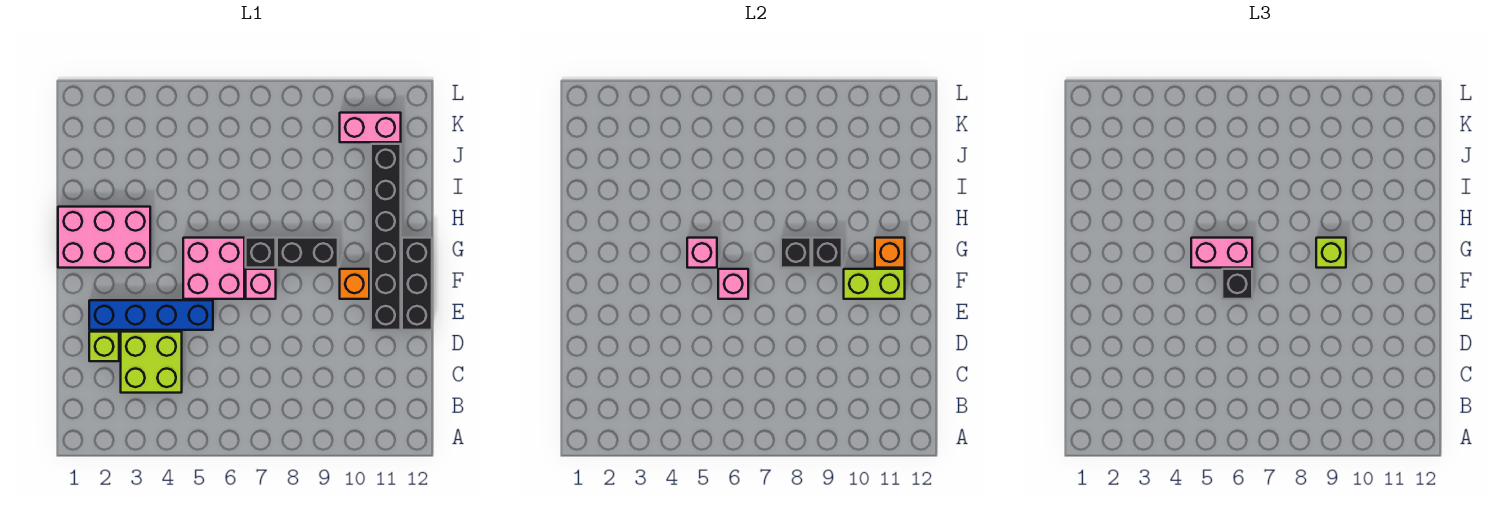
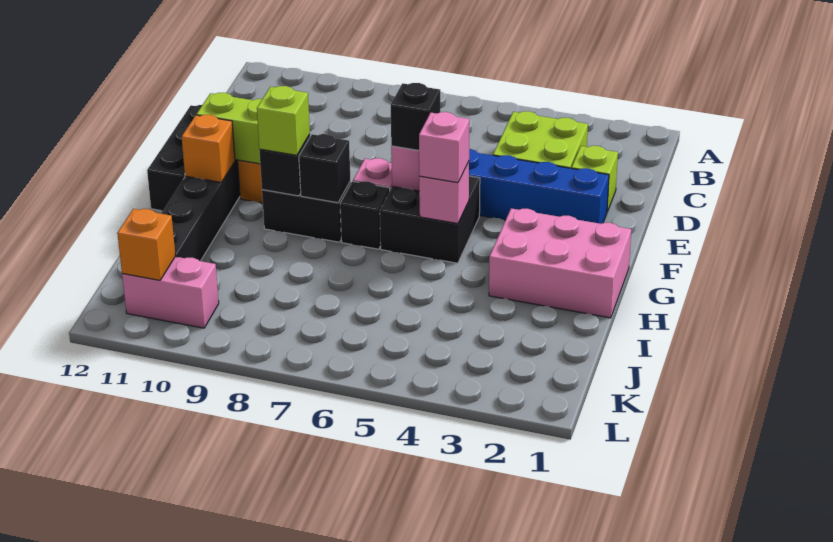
pink brick F5:G6 level 1 -> black brick F5:G6 level 1
pink brick G5:G6 level 3 -> pink brick G5 level 3
none -> orange brick K11 level 2

